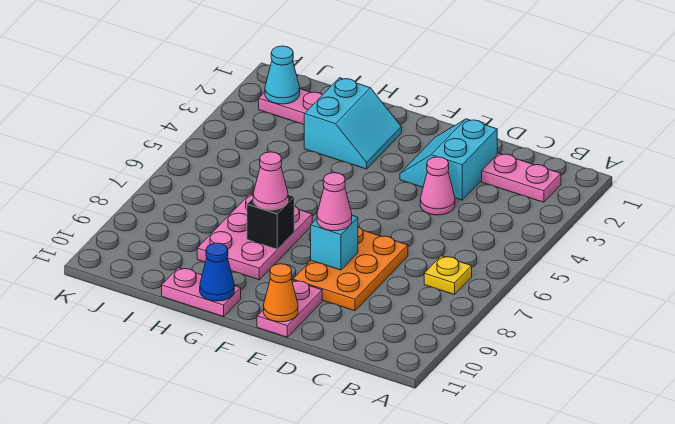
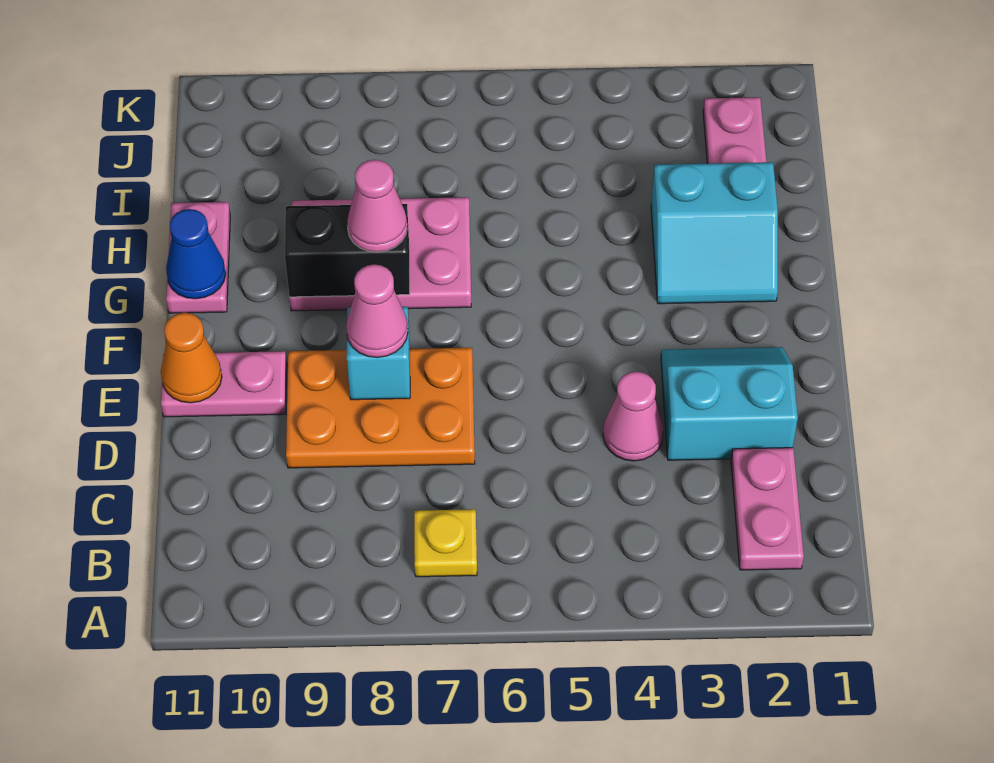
black brick G8 level 2 -> black brick G8:G9 level 2
cyan cone J2 level 2 -> none

